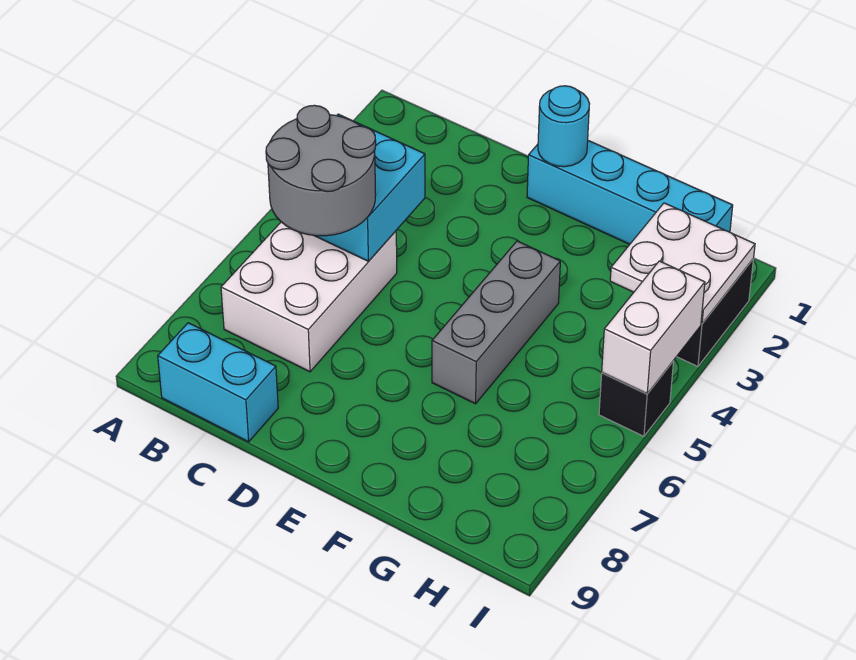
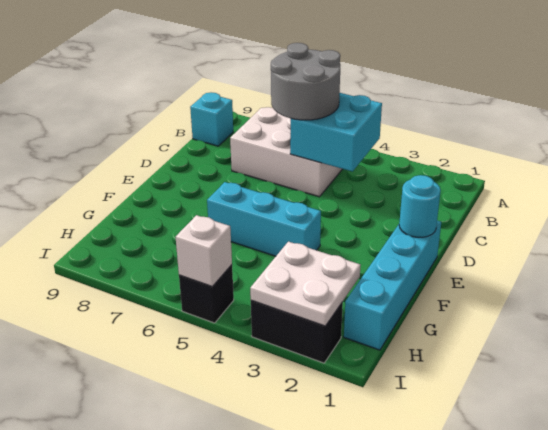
cyan brick B9:C9 level 1 -> cyan brick B9 level 1
grey brick F4:F6 level 1 -> cyan brick F4:F6 level 1
white brick I4:I5 level 2 -> white brick I5 level 2

